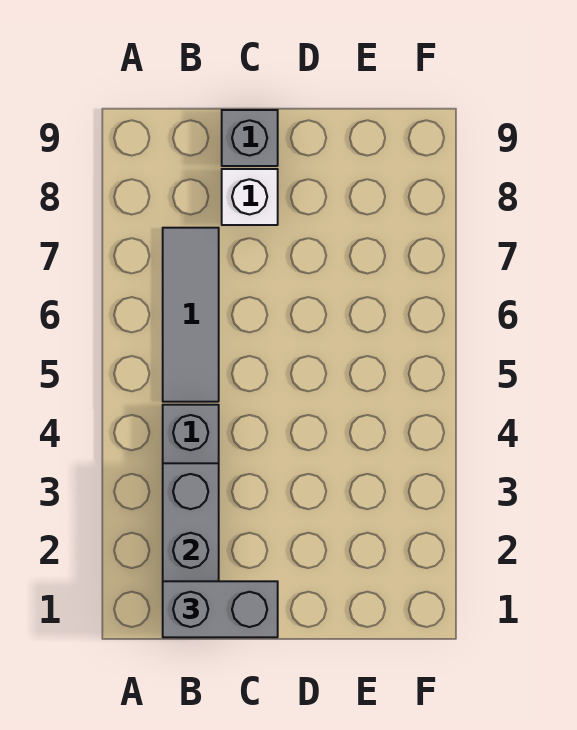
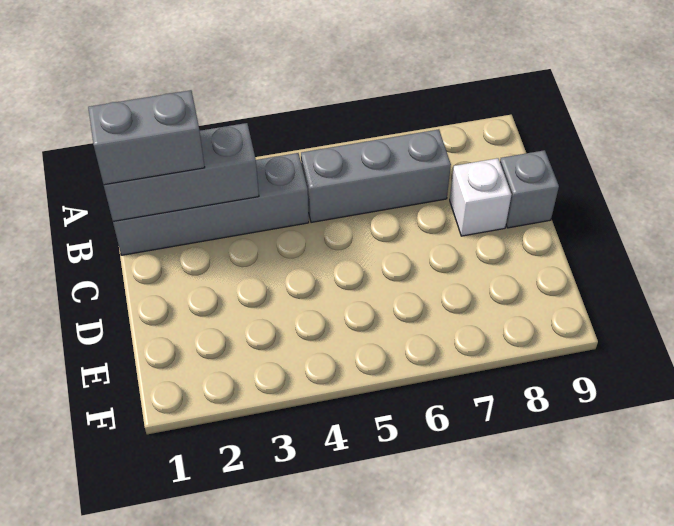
grey brick B1:C1 level 3 -> grey brick B1:B2 level 3
grey tile B5:B7 level 1 -> grey brick B5:B7 level 1

